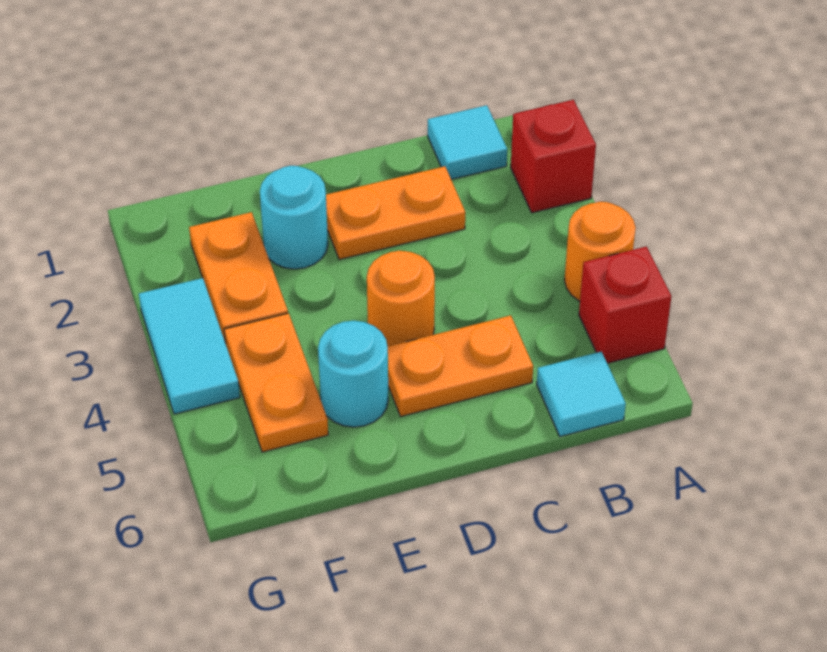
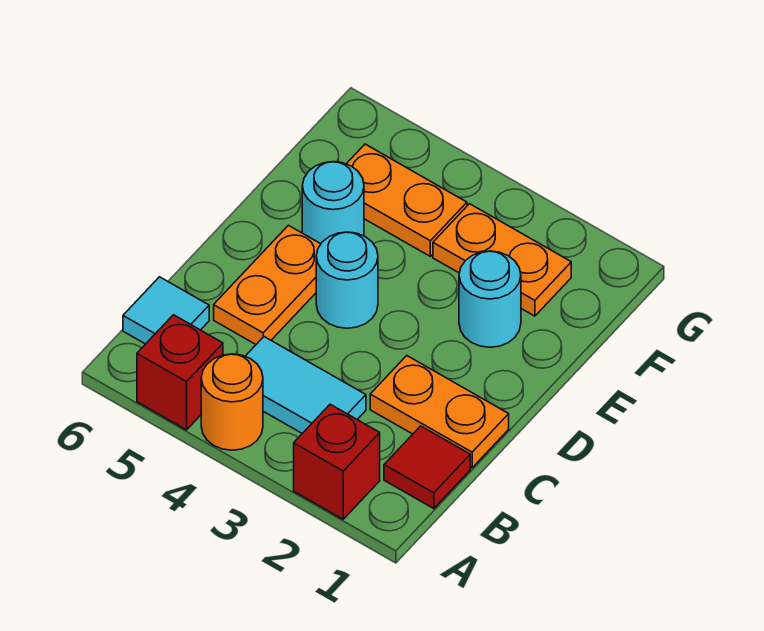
cyan tile B1 level 1 -> red tile B1 level 1
orange plate C2:D2 level 1 -> orange plate C1:C2 level 1
orange round brick D4 level 1 -> cyan round brick D4 level 1
cyan tile G3:G4 level 1 -> cyan tile B3:B4 level 1

